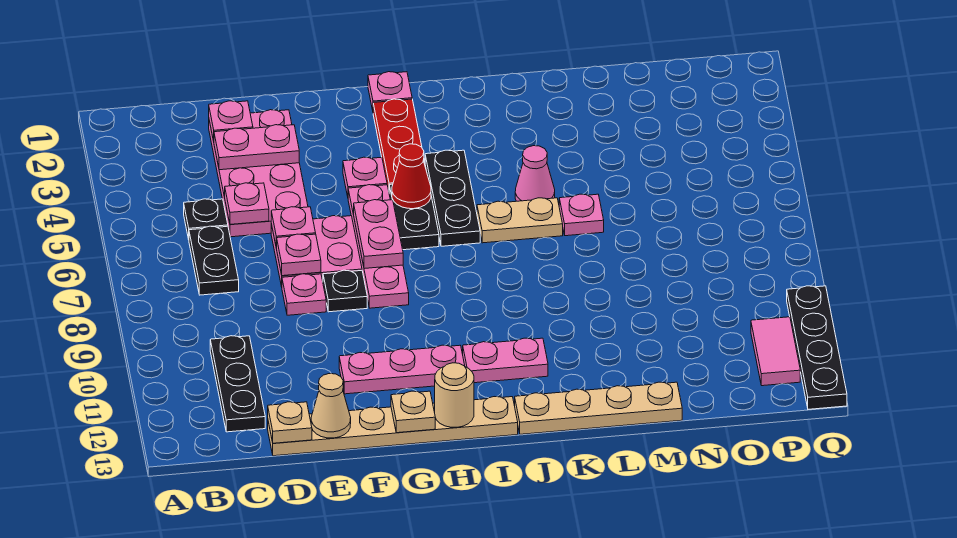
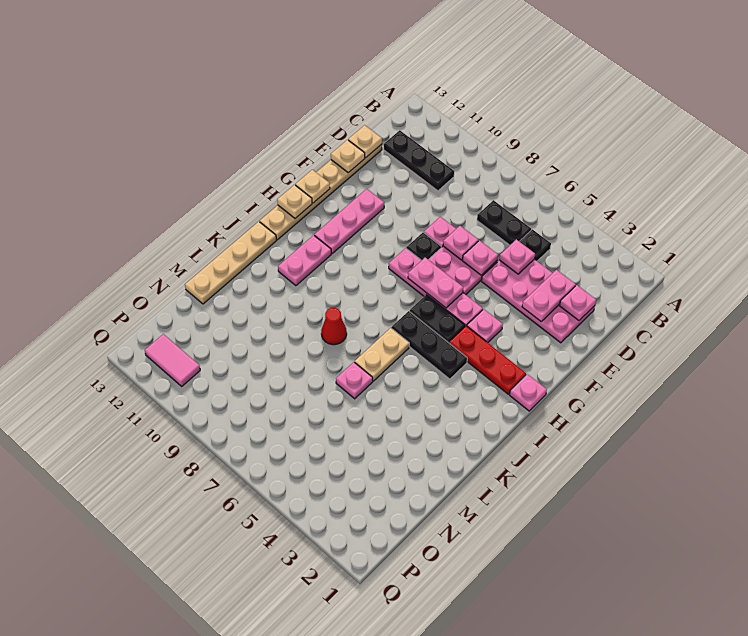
tan cone E13 level 2 -> tan plate E13 level 2
red cone H5 level 2 -> red cone K8 level 1
tan round brick H13 level 2 -> tan plate H13 level 2
pink cone K5 level 1 -> none
black plate Q10:Q13 level 1 -> none

